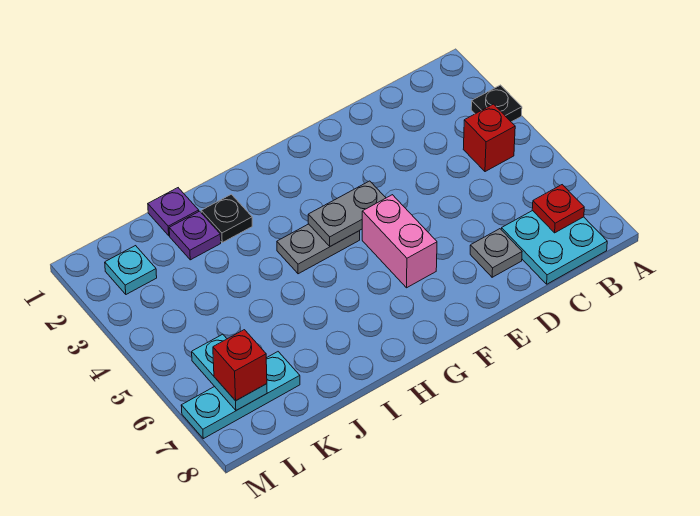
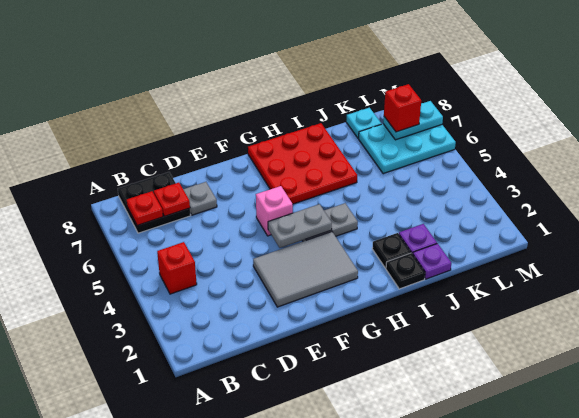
black plate A3 level 1 -> black plate I1 level 1
cyan plate B7:C8 level 1 -> black plate B7:C8 level 1
none -> red plate C7 level 2
none -> grey tile E2:G3 level 1
pink brick F5:F6 level 1 -> pink brick F5 level 1
none -> red plate G6:I8 level 1
cyan plate K7:M7 level 1 -> cyan plate K6:M7 level 1
cyan plate L2 level 1 -> cyan plate K8 level 1
cyan plate L6:L7 level 2 -> cyan plate L7:M7 level 2

